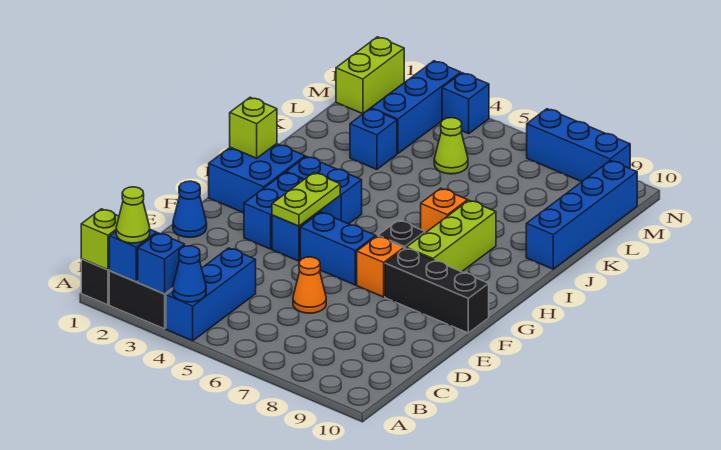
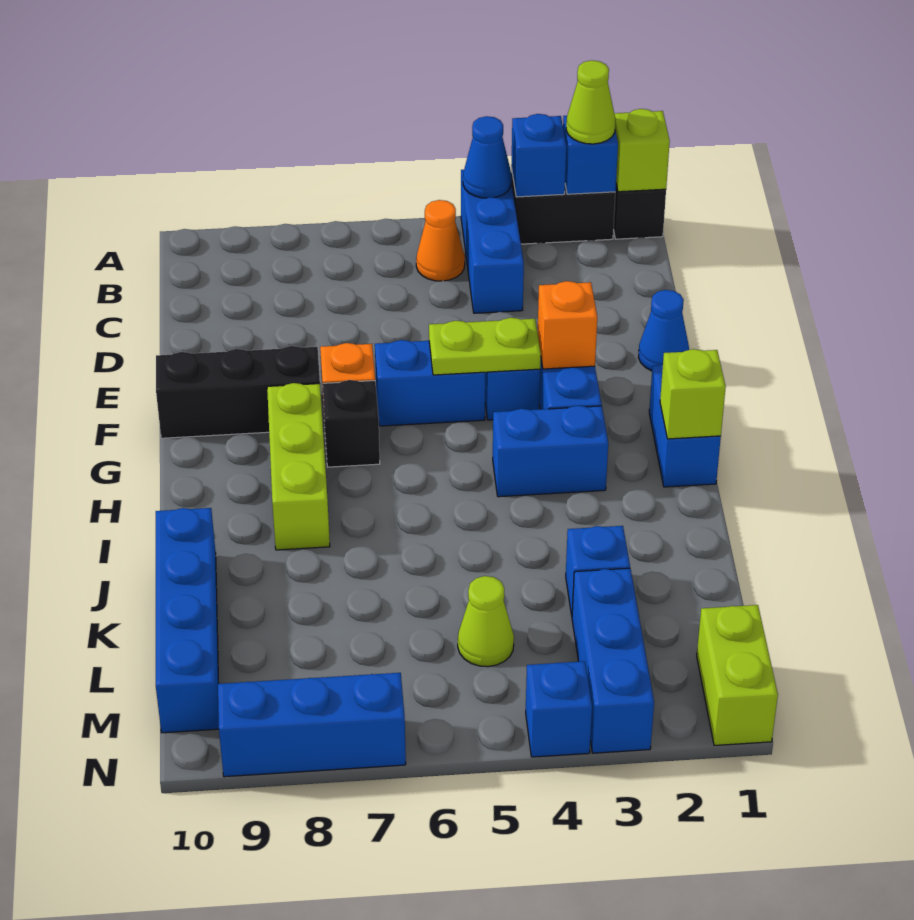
orange cone D6 level 1 -> orange cone B5 level 1
lime plate F4:G4 level 2 -> lime plate F4:F5 level 2
blue brick G1:H2 level 1 -> blue brick G1:H1 level 1
orange brick I7 level 1 -> orange brick F3 level 2

